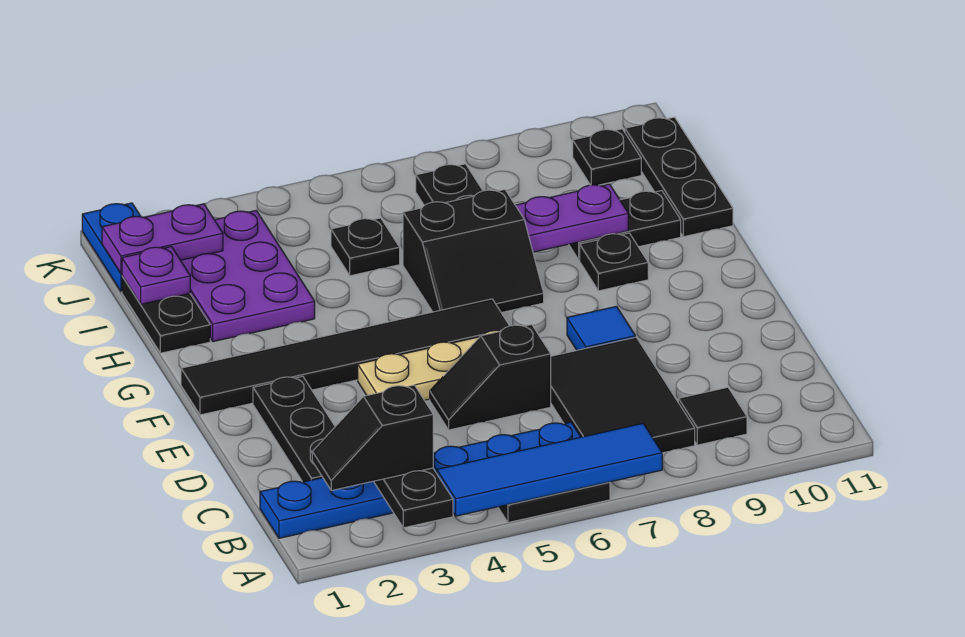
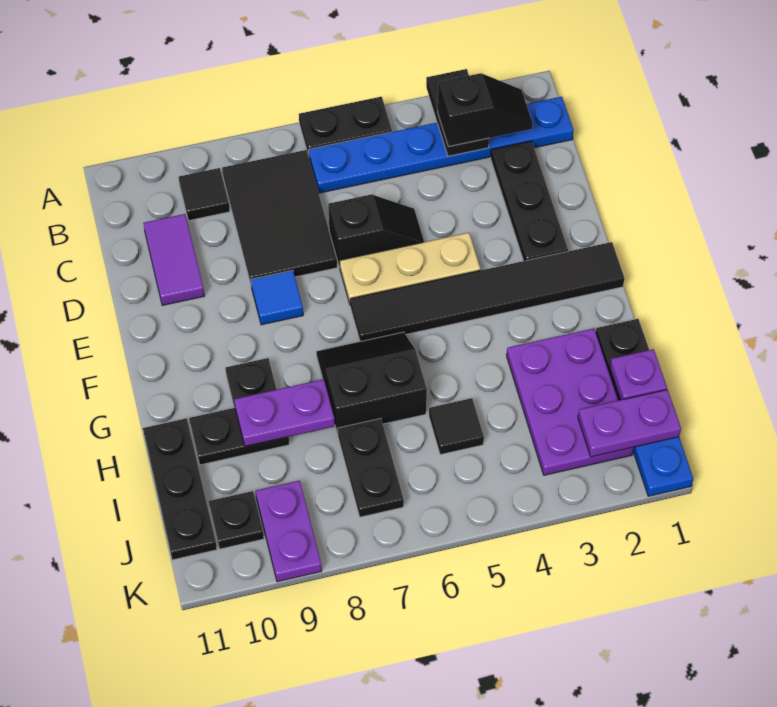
blue tile A4:A7 level 2 -> none
none -> purple tile C10:D10 level 1
black plate I5 level 1 -> black tile I5 level 1
none -> purple plate J9:K9 level 1

